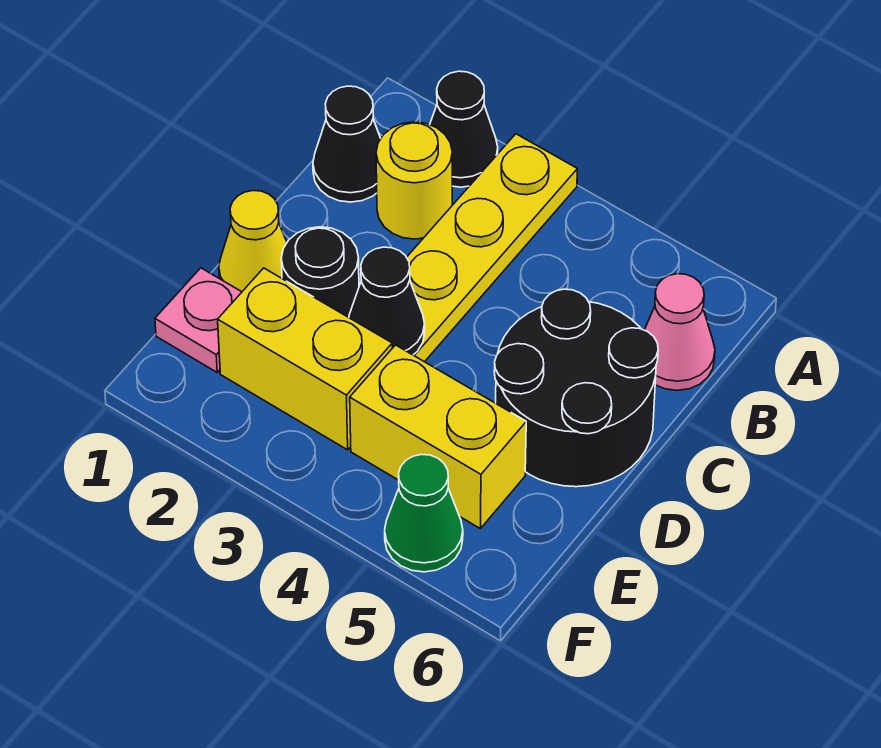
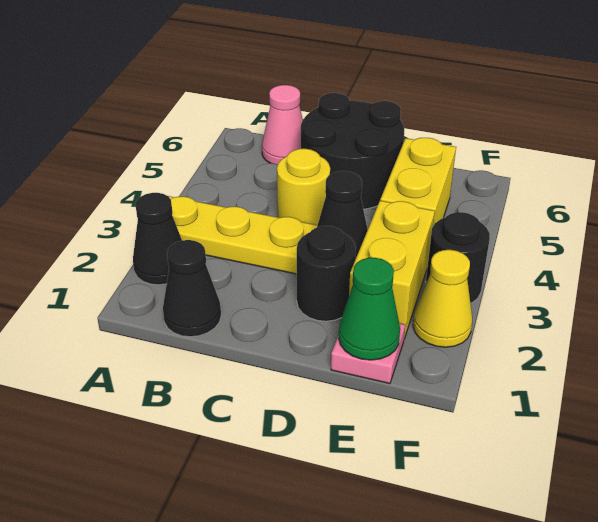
yellow round brick B2 level 1 -> yellow round brick C4 level 1
yellow cone D1 level 1 -> yellow cone F2 level 1
none -> black round brick F3 level 1
green cone F5 level 1 -> green cone E1 level 2

